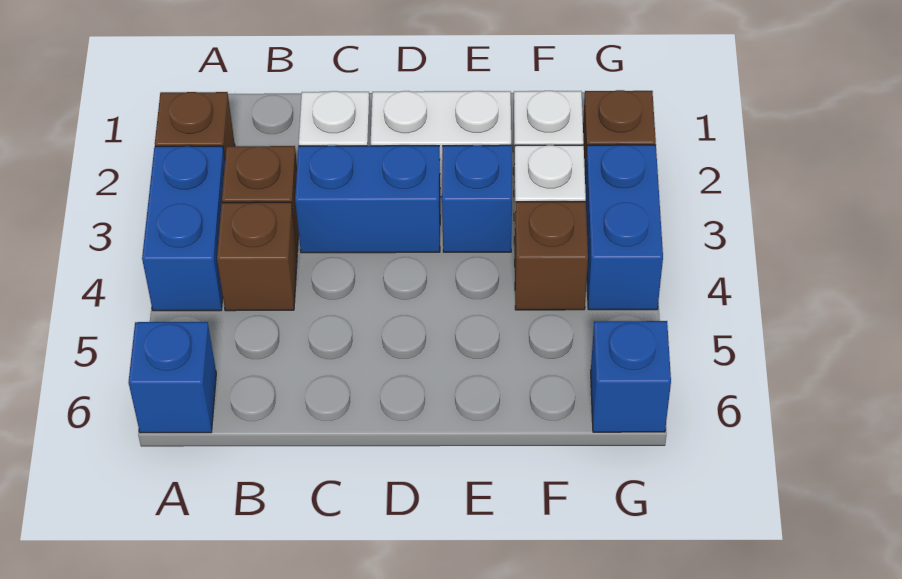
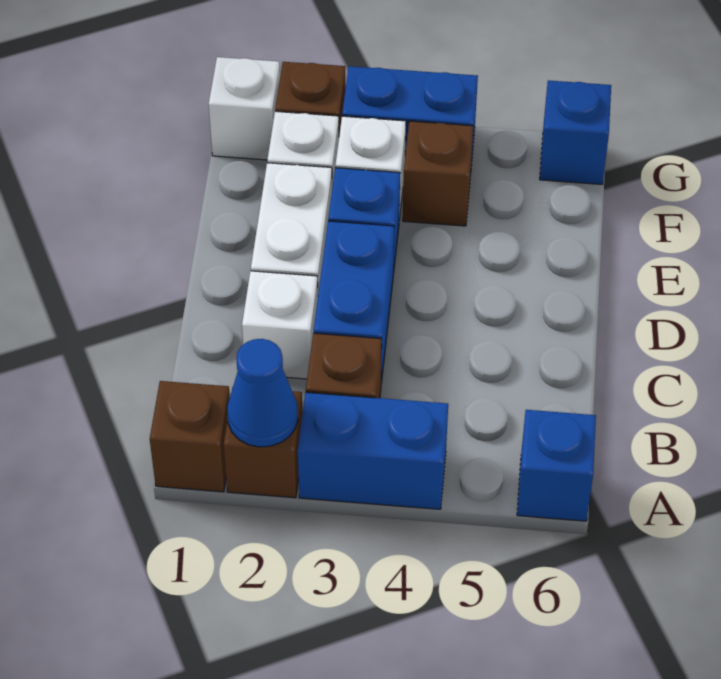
none -> blue cone A2 level 2
brown brick B4 level 1 -> brown brick A1 level 1
none -> white brick G1 level 1

